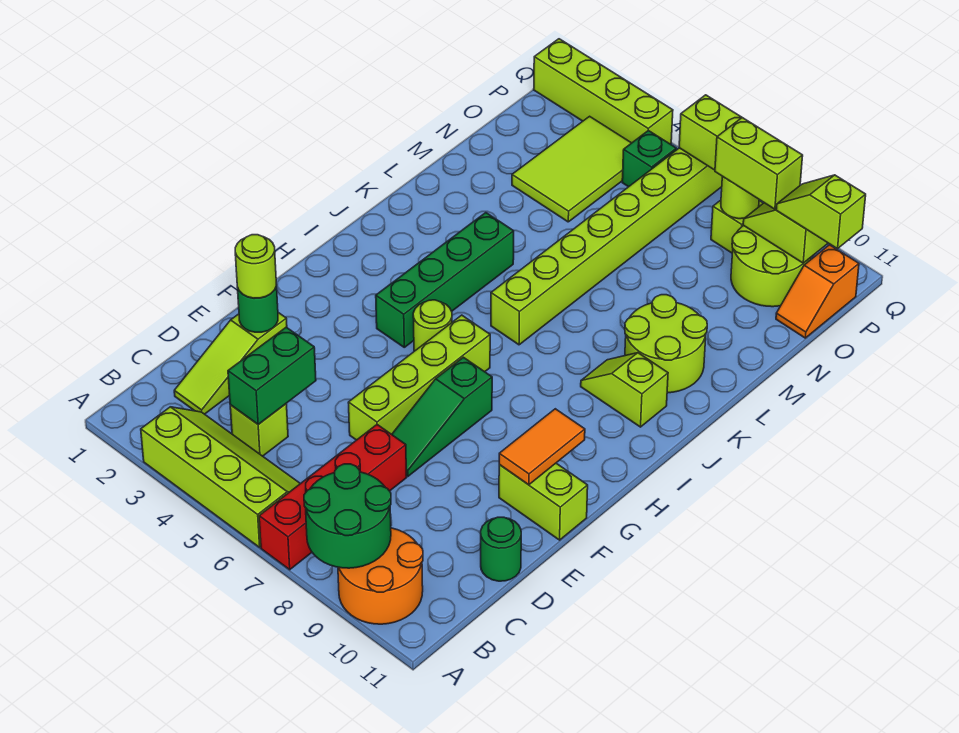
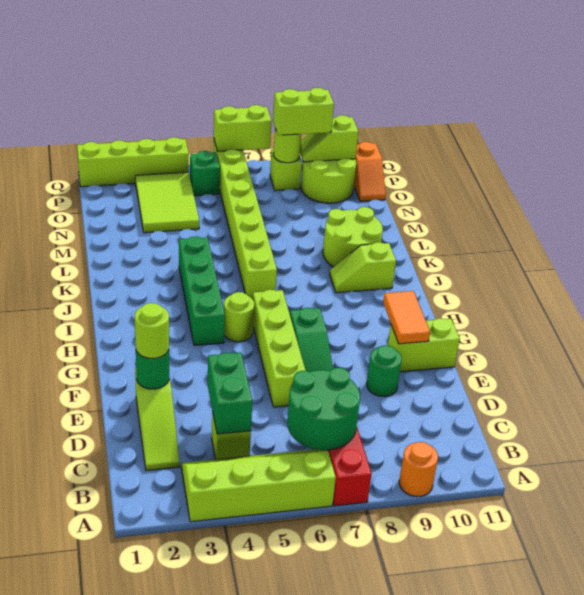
green round brick A8:B9 level 2 -> green round brick B6:C7 level 2
orange round brick A9:B10 level 1 -> orange round brick A9 level 1
green round brick D11 level 1 -> green round brick E9 level 1
lime slope P10:P11 level 3 top 11 -> none

